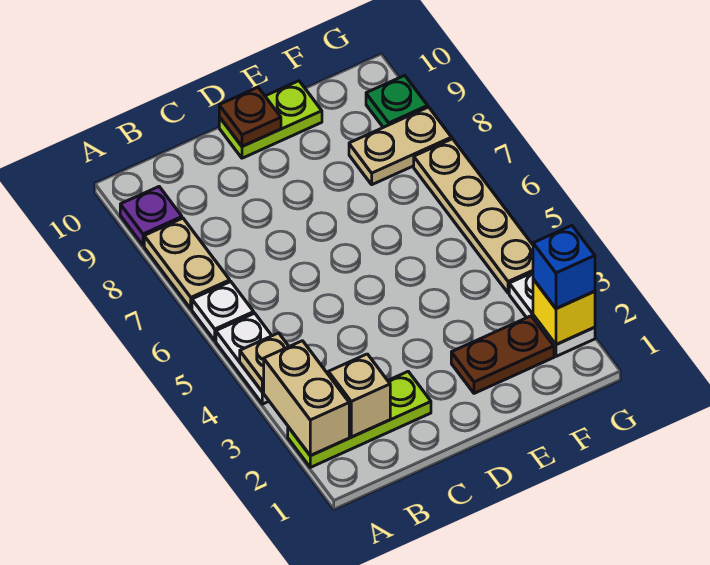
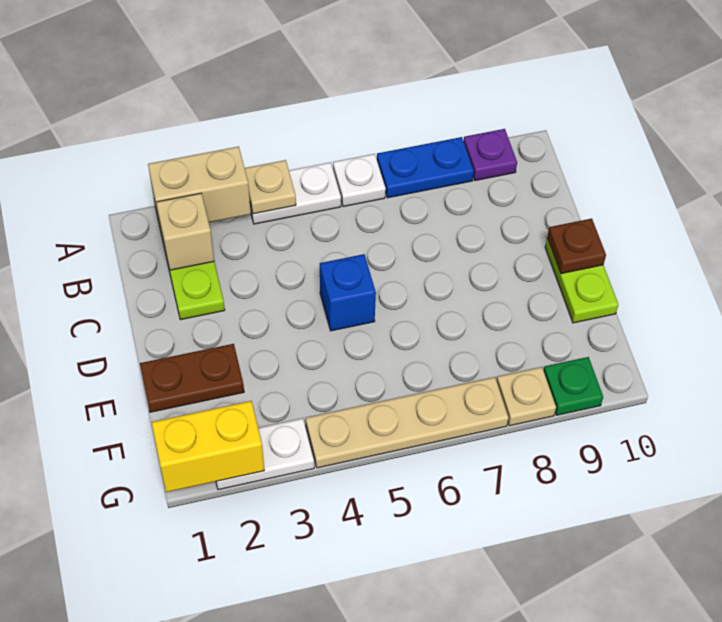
tan plate A7:A8 level 1 -> blue plate A7:A8 level 1
brown plate E2:F2 level 1 -> brown plate E1:E2 level 1
tan plate F8:G8 level 1 -> tan plate G8 level 1
yellow brick G2 level 2 -> yellow brick G1:G2 level 2
blue brick G2 level 3 -> blue brick D5 level 1

